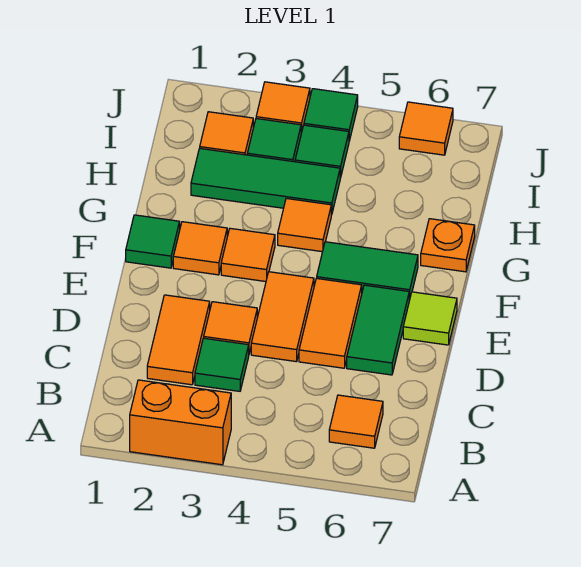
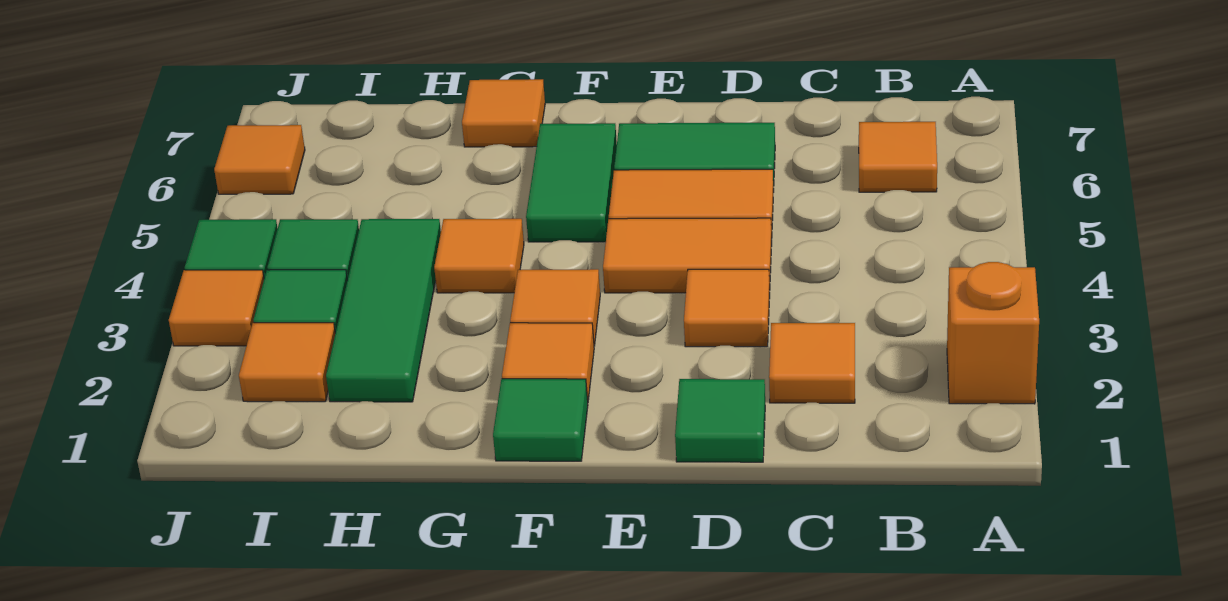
orange brick A2:A3 level 1 -> orange brick A2 level 1
orange tile C2:D2 level 1 -> orange tile C2 level 1
green tile C3 level 1 -> green tile D1 level 1
lime tile E7 level 1 -> none
orange plate G7 level 1 -> orange tile G7 level 1

